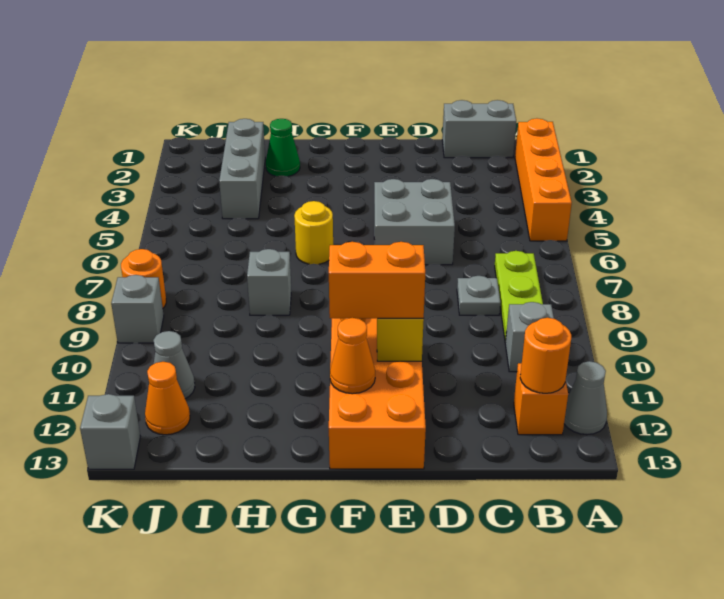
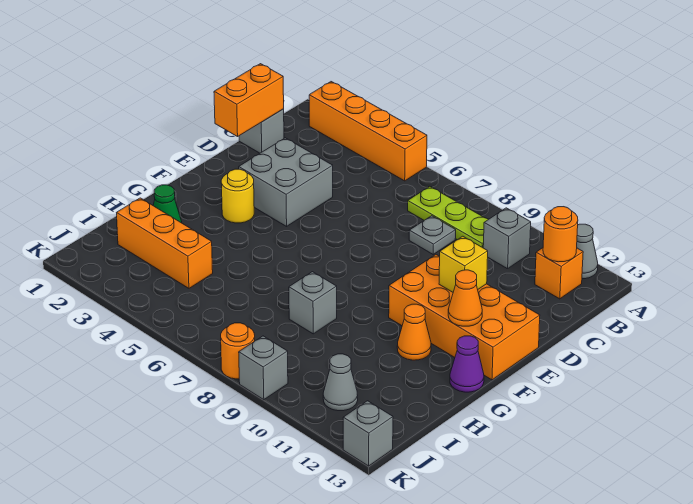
grey brick B1:C1 level 1 -> grey brick C1 level 1
grey brick D5:E6 level 1 -> grey brick D3:E4 level 1
orange brick E11:F11 level 3 -> orange brick C1:D1 level 2
yellow round brick G6 level 1 -> yellow round brick F3 level 1
none -> purple cone G13 level 1
grey brick I2:I4 level 1 -> orange brick I2:I4 level 1
orange cone J12 level 1 -> orange cone G11 level 1

